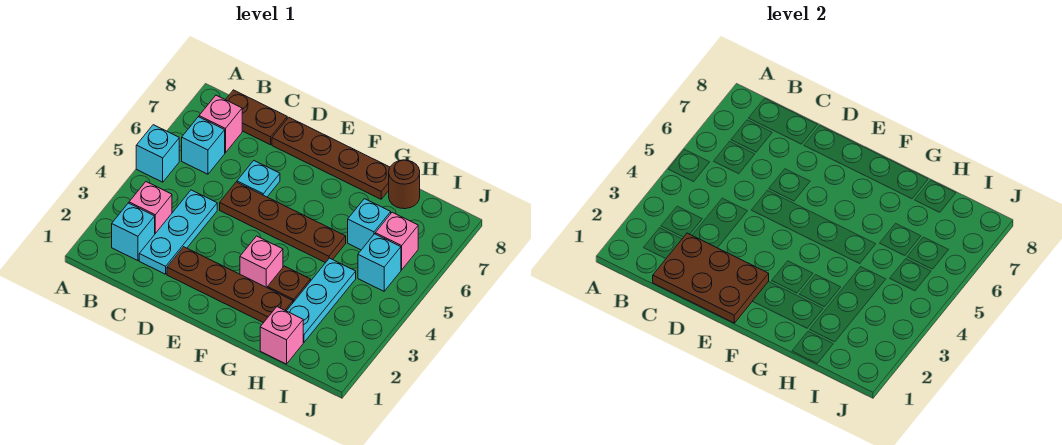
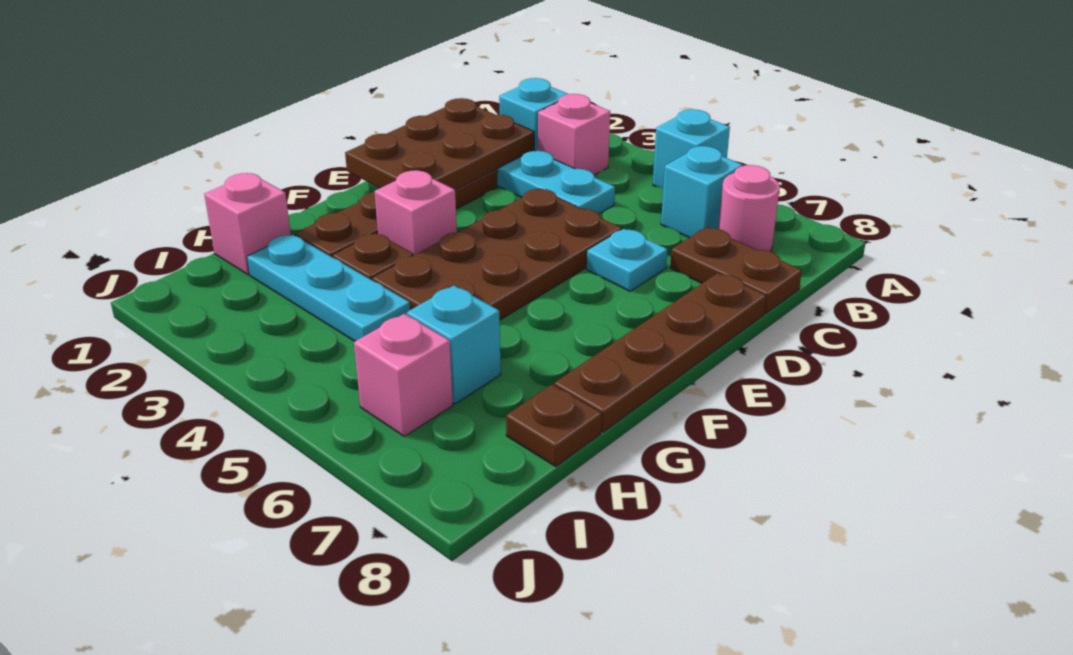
pink brick B7 level 1 -> pink round brick B7 level 1
brown plate B8:C8 level 1 -> brown plate C7:C8 level 1
brown plate D5:G5 level 1 -> brown plate D4:G5 level 1
brown round brick H8 level 1 -> brown plate H8 level 1
cyan brick I5 level 1 -> none

